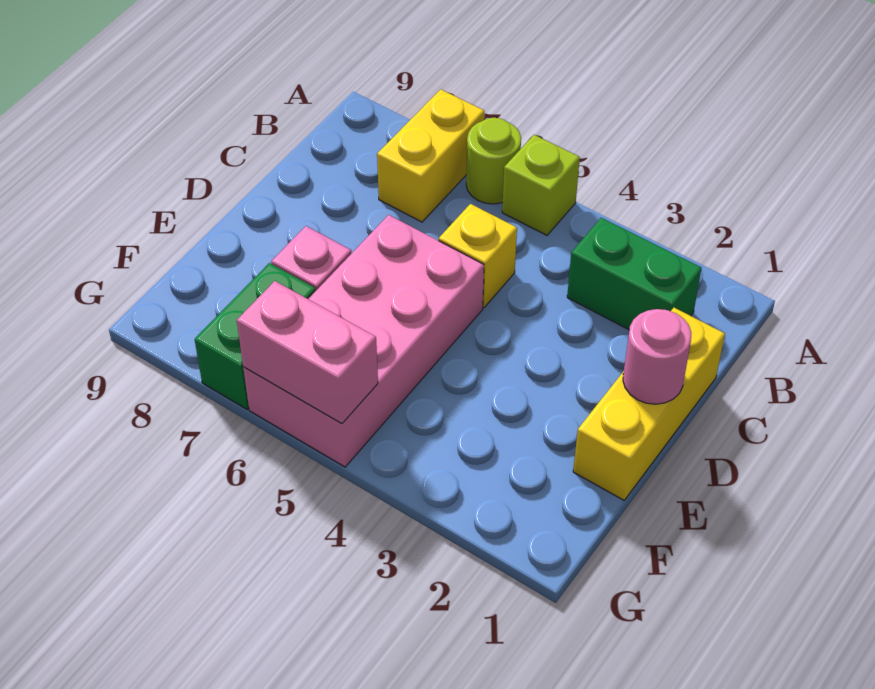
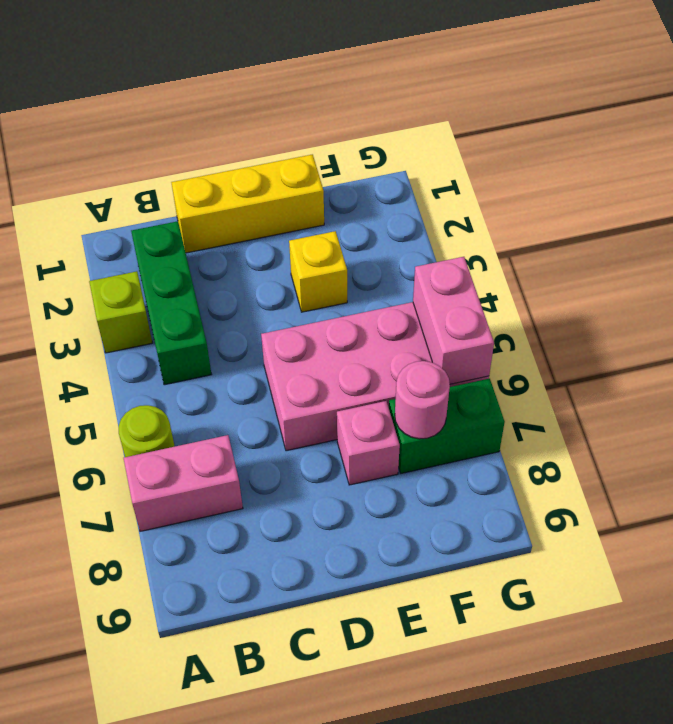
lime brick A5 level 1 -> lime brick A3 level 1
yellow brick A7:B7 level 1 -> pink brick A7:B7 level 1
green brick B2:B3 level 1 -> green brick B2:B4 level 1
yellow brick C5 level 1 -> yellow brick E3 level 1
pink round brick D1 level 2 -> pink round brick F7 level 2

